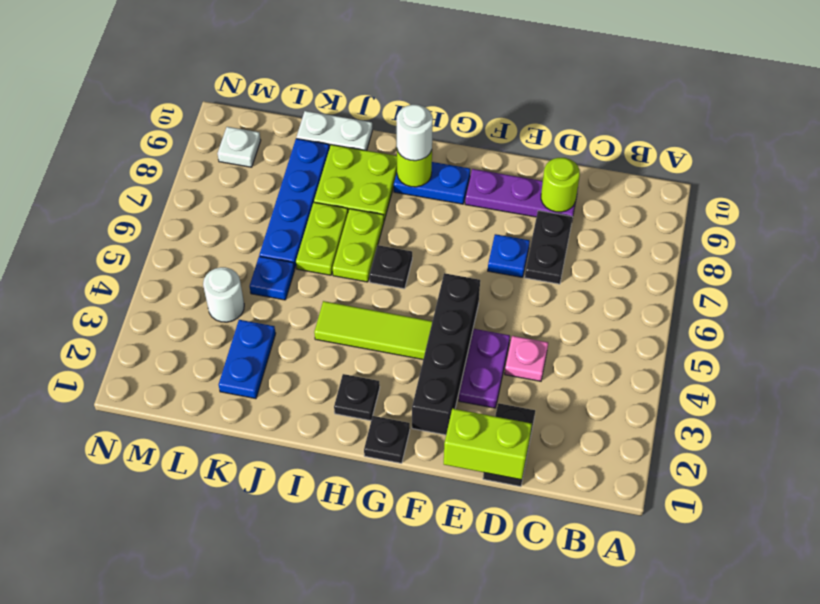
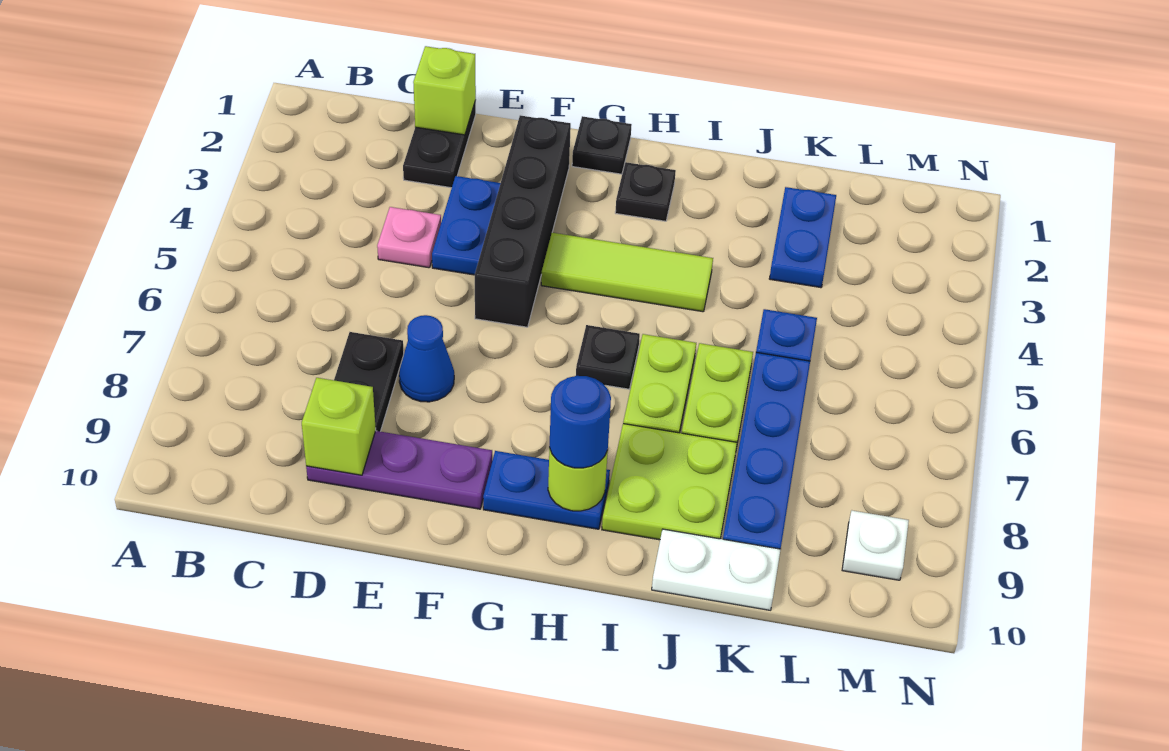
lime brick D1:E1 level 2 -> lime brick D1 level 2
lime round brick D9 level 2 -> lime brick D9 level 2
purple plate E3:E4 level 1 -> blue plate E3:E4 level 1
blue plate E7 level 1 -> blue cone E7 level 1
white round brick H9 level 3 -> blue round brick H9 level 3
white round brick L4 level 1 -> none

